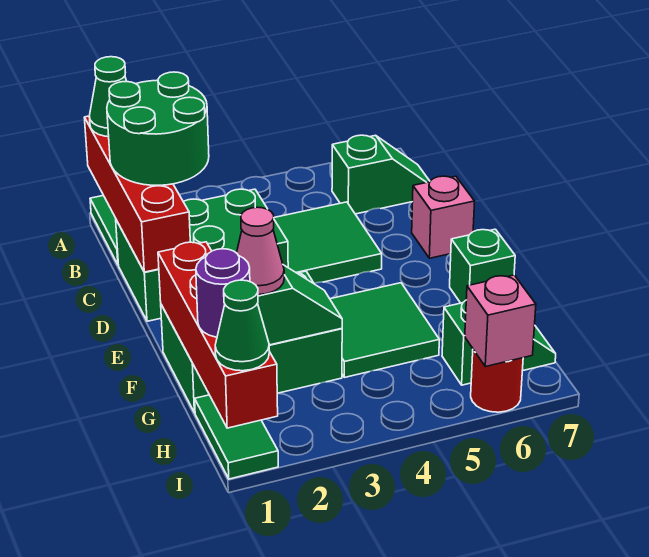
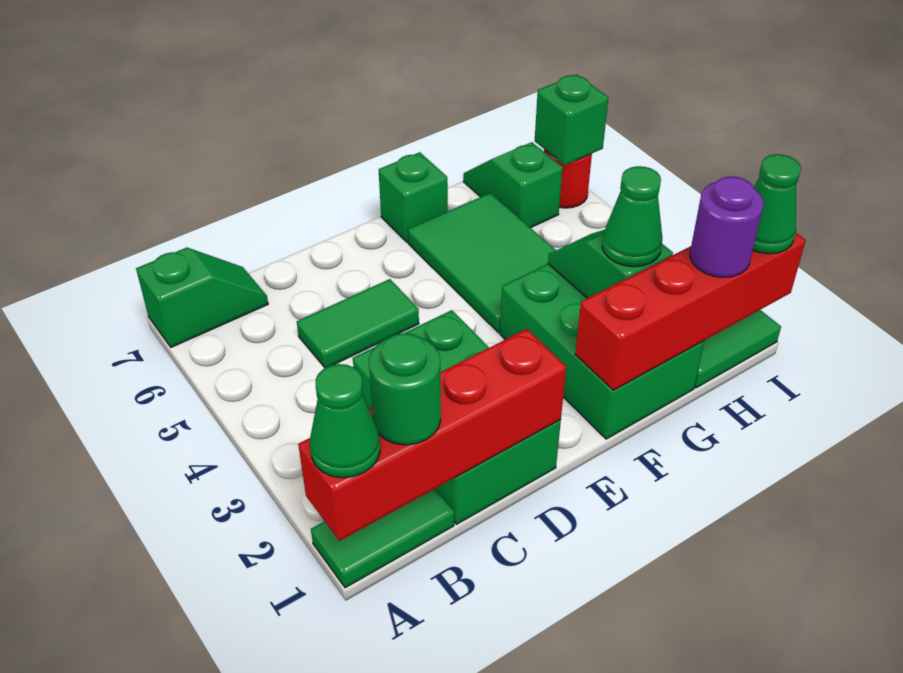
green round brick B1:C2 level 3 -> green round brick B1 level 3
green slope B6:B7 level 1 top 6 -> green slope A7:B7 level 1 top A
green tile C4:D5 level 1 -> green tile C5:D5 level 1
pink brick D7 level 1 -> none
green tile F4:G5 level 1 -> green tile F4:G6 level 1
pink cone G2 level 3 -> green cone G2 level 3
pink brick I6 level 2 -> green brick I6 level 2

